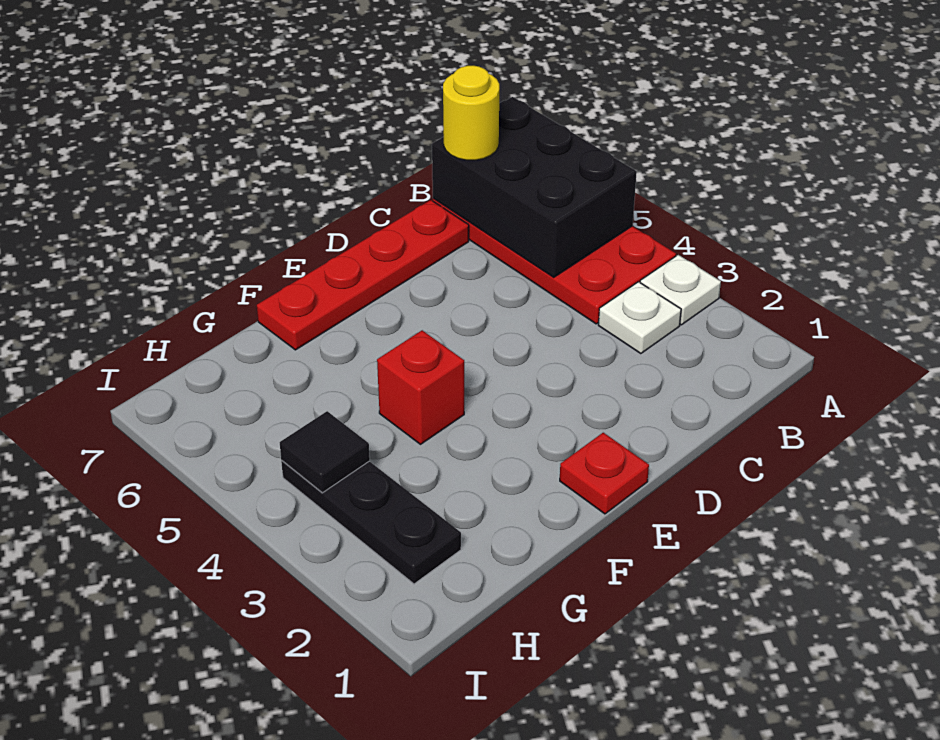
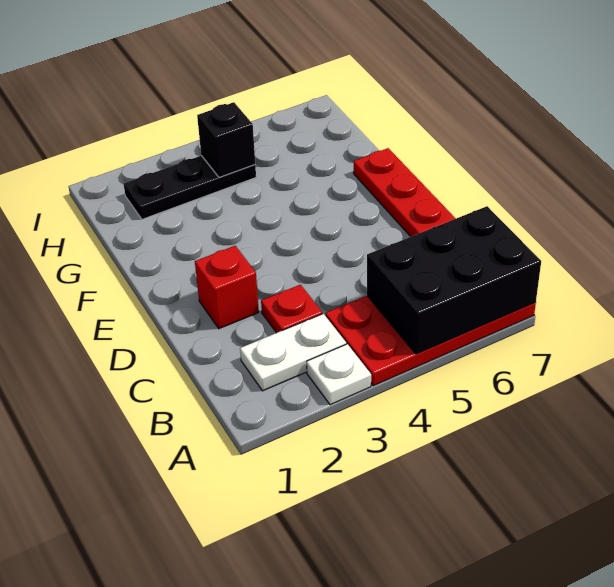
white plate B3 level 1 -> white plate B2:B3 level 1
yellow round brick B7 level 3 -> none
red plate E1 level 1 -> red plate C3 level 1
red brick F4 level 1 -> red brick D2 level 1
black tile H4 level 2 -> black brick H4 level 2

